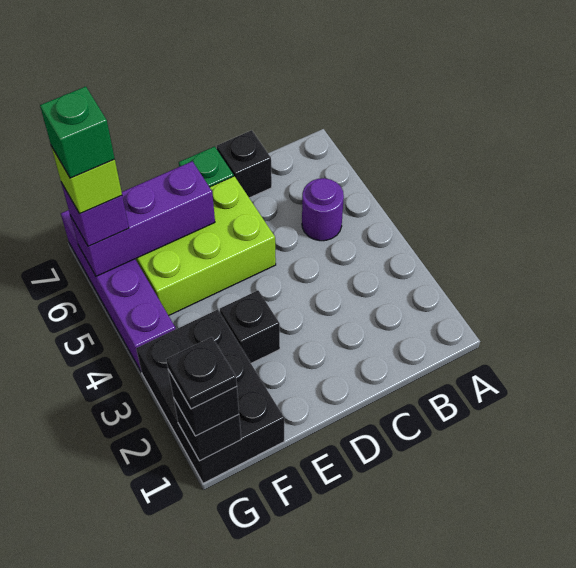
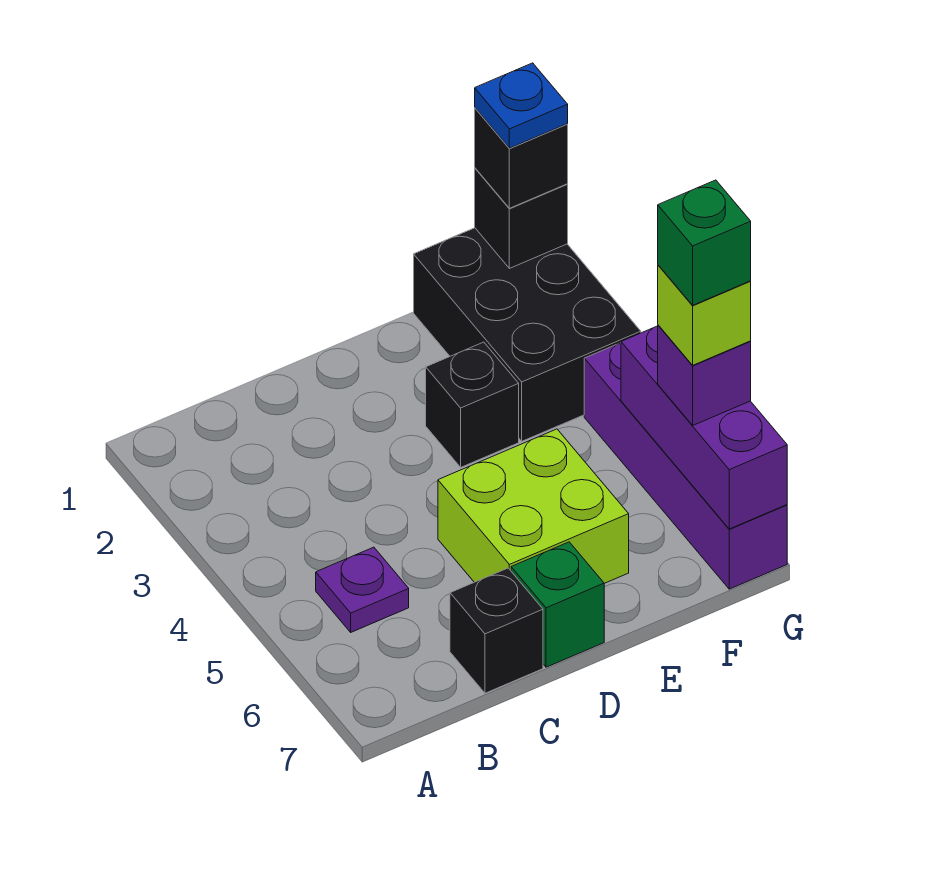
purple round brick B5 level 1 -> purple plate B5 level 1
lime brick D5:F6 level 1 -> lime brick D5:E6 level 1
purple brick E6:G6 level 2 -> purple brick G5:G7 level 2
black plate G1 level 4 -> blue plate G1 level 4

